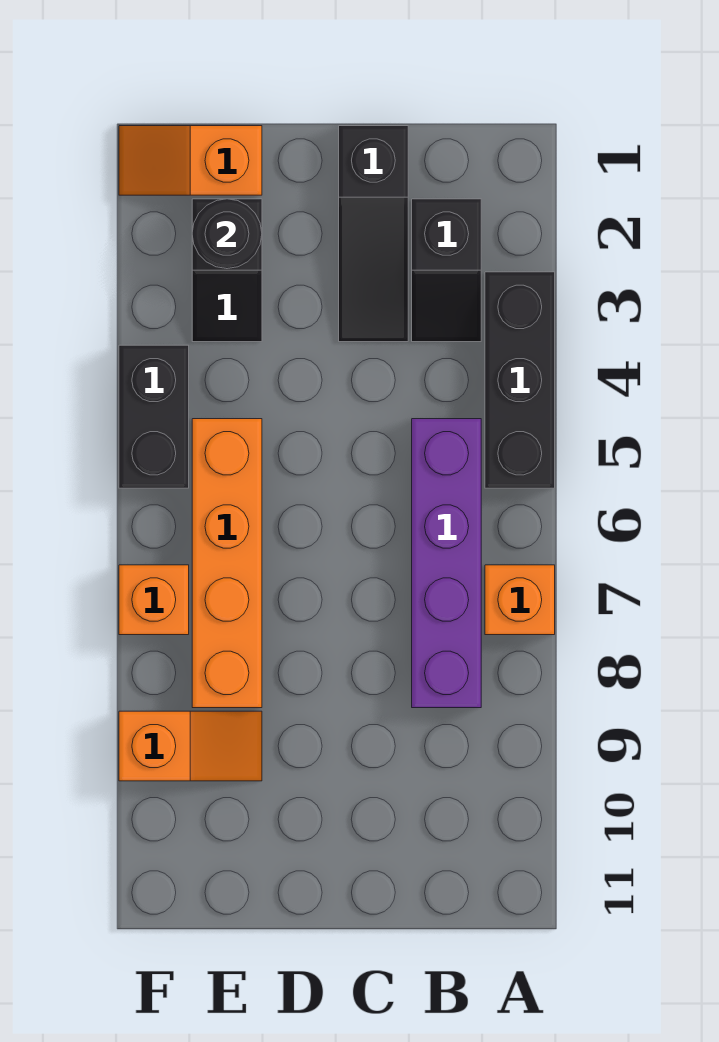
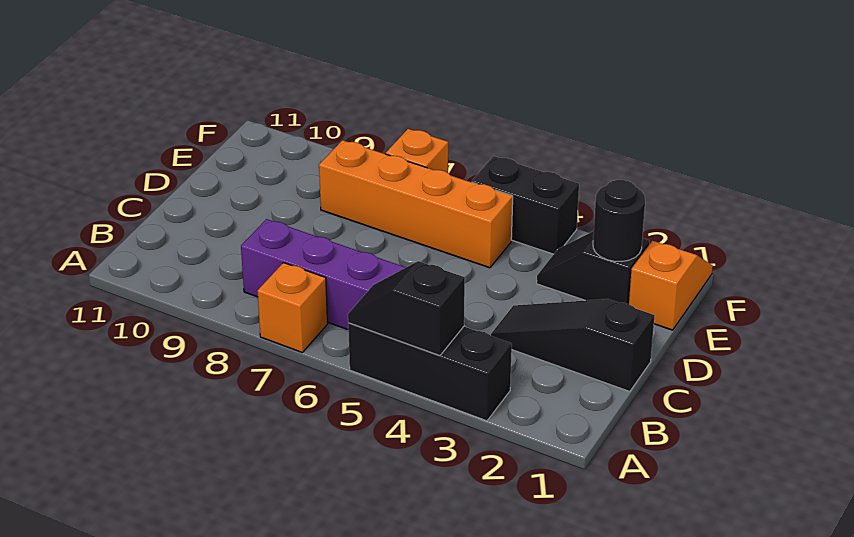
black slope B2:B3 level 1 top 2 -> black slope A4:A5 level 2 top 4
orange slope E9:F9 level 1 top F -> none

